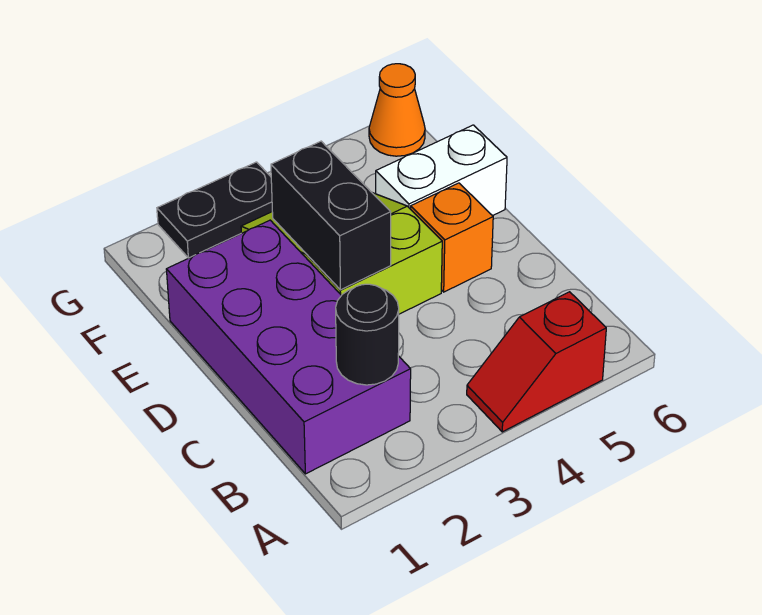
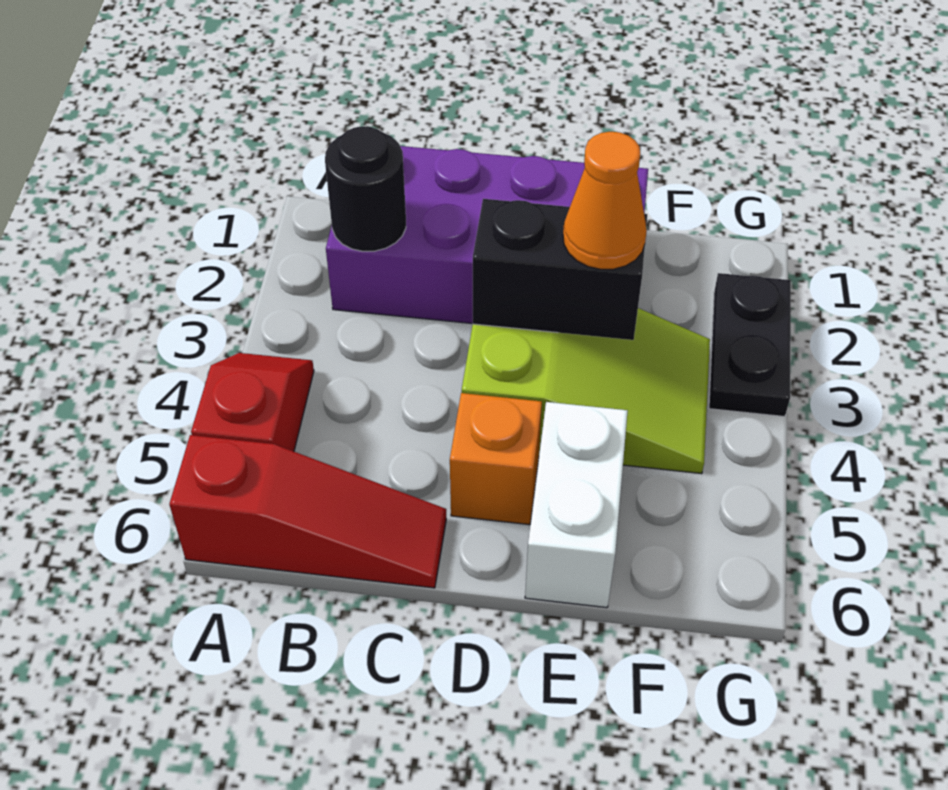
none -> red slope A6:C6 level 1 top A
orange cone G6 level 1 -> orange cone E3 level 3

